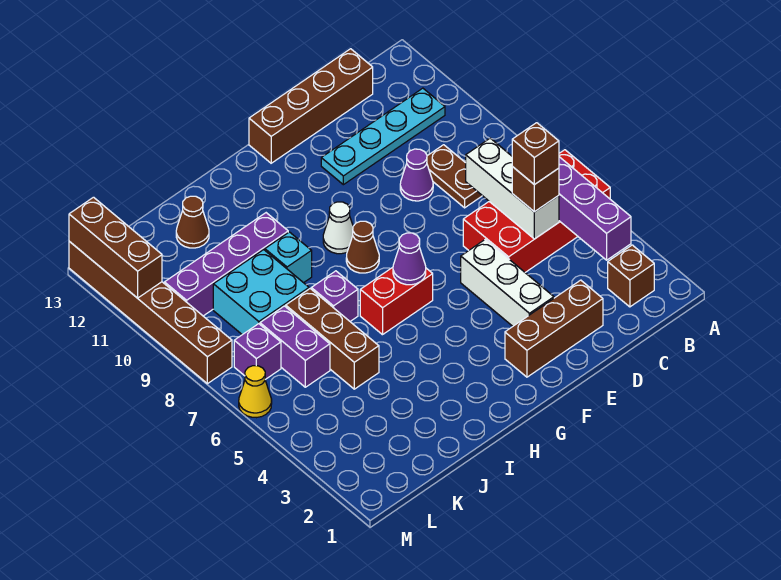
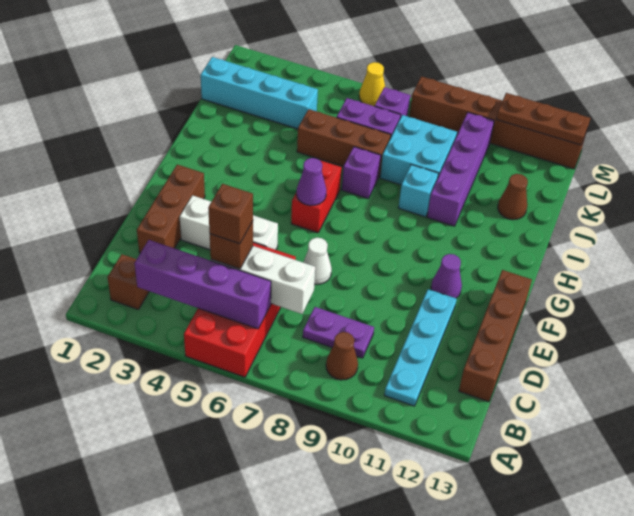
brown plate C8:C9 level 1 -> purple plate C8:C9 level 1
purple cone D9 level 1 -> purple cone F11 level 1
brown cone G8 level 1 -> brown cone B9 level 1
white cone G9 level 1 -> white cone E7 level 1
none -> cyan brick K1:K4 level 1
brown brick M11:M13 level 2 -> brown plate M11:M13 level 2

